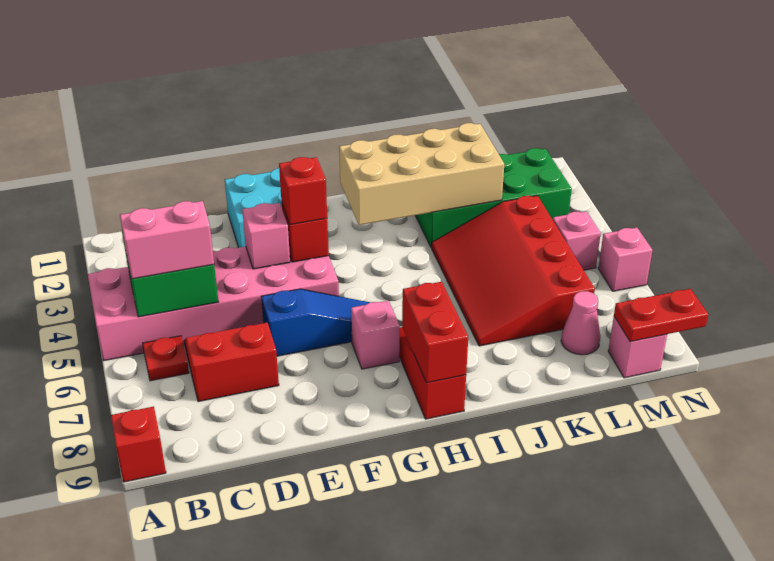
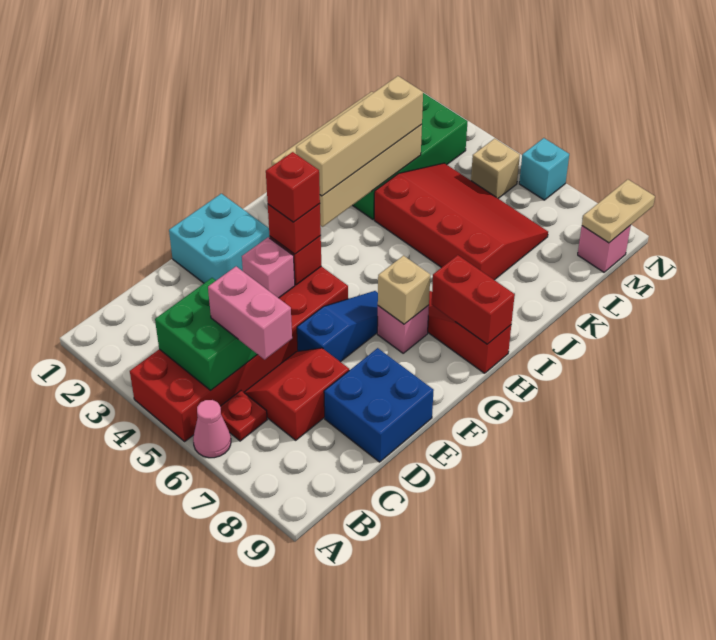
pink brick A4:F5 level 1 -> red brick A4:F5 level 1
red brick A9 level 1 -> red brick F4 level 4
pink brick B5:C5 level 3 -> pink brick C5:C6 level 3
none -> blue brick D8:E9 level 1
none -> tan brick G7 level 2
none -> tan brick H3:K3 level 3
red slope J4:L7 level 1 top L -> red slope J4:L7 level 1 top J
pink cone L8 level 1 -> pink cone A6 level 1
pink brick M5 level 1 -> tan brick M5 level 1
red plate M9:N9 level 2 -> tan plate M9:N9 level 2
pink brick N6 level 1 -> cyan brick N6 level 1

